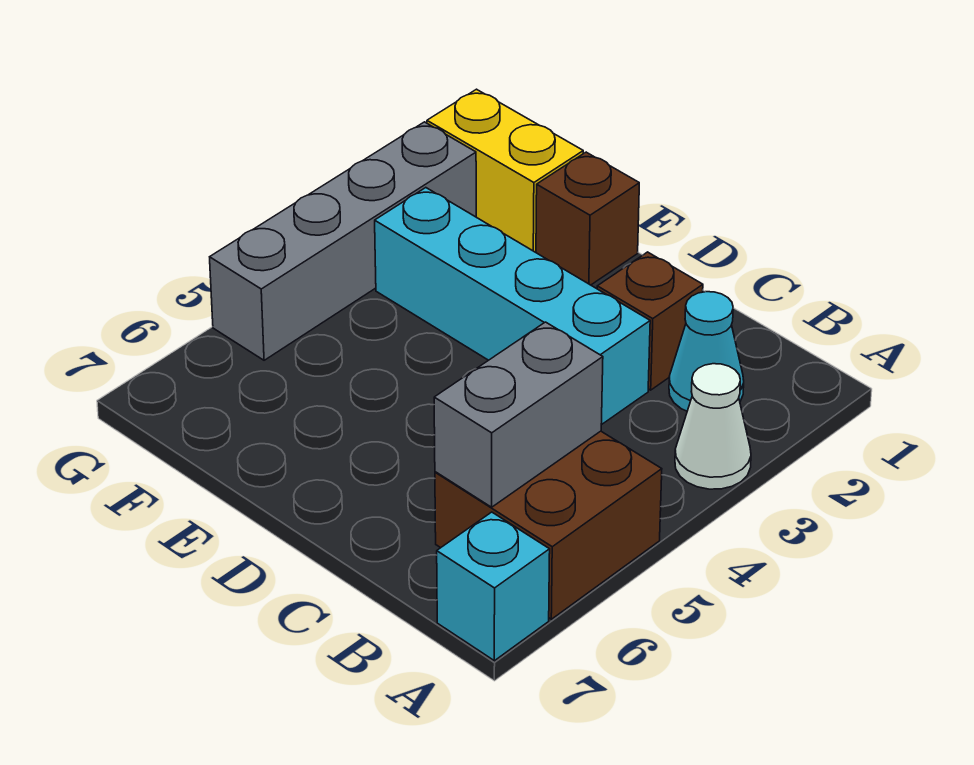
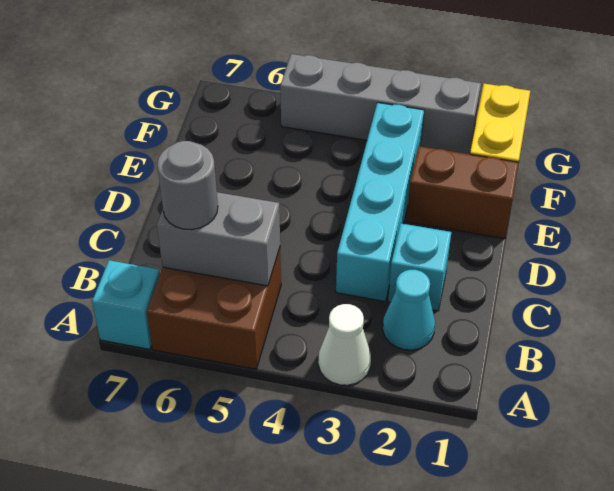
none -> grey round brick B6 level 3
brown brick C2 level 1 -> cyan brick C2 level 1
brown brick E1 level 1 -> brown brick E1:E2 level 1

